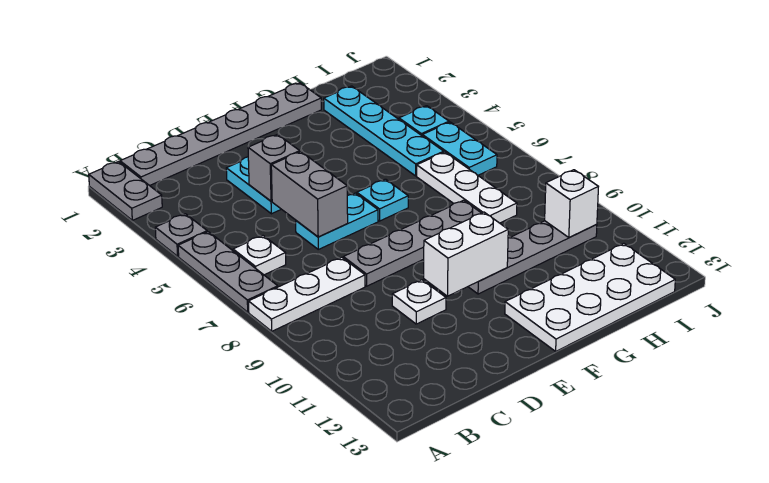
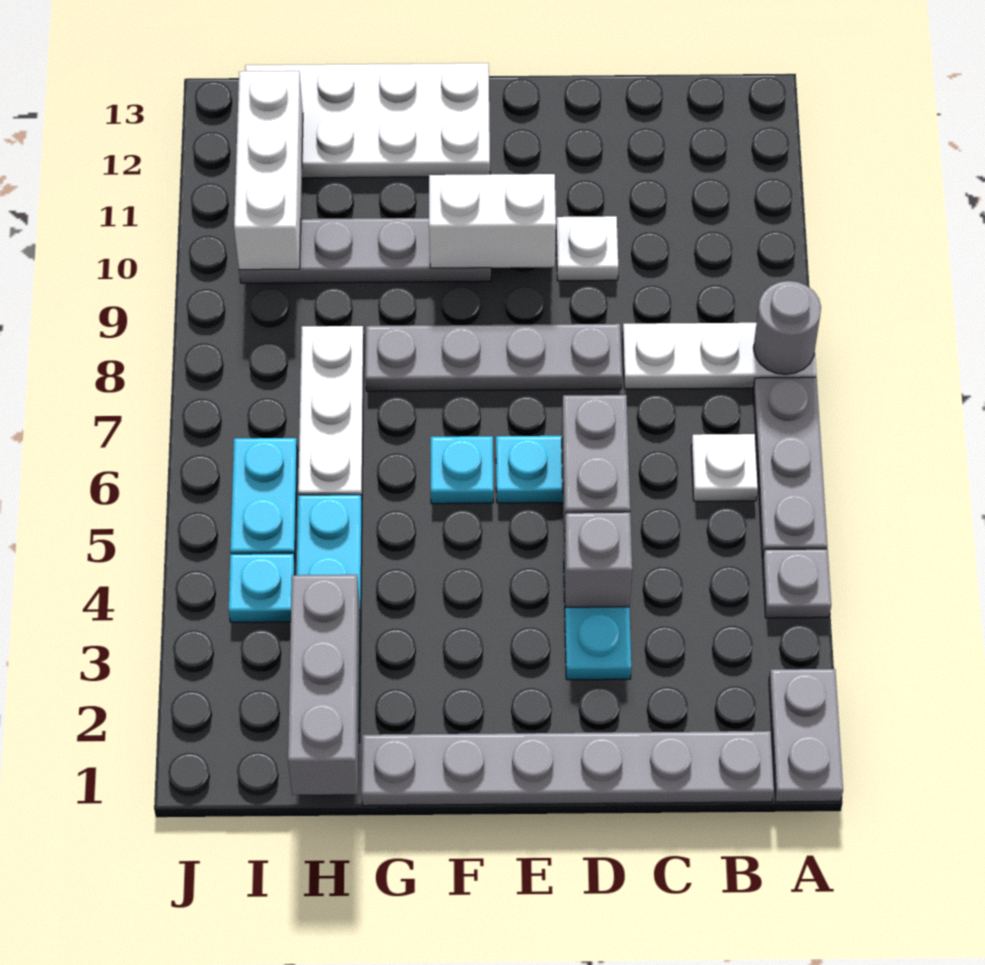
none -> grey round brick A8 level 2
none -> grey brick H1:H3 level 2
white brick I10 level 2 -> white brick I10:I12 level 2

